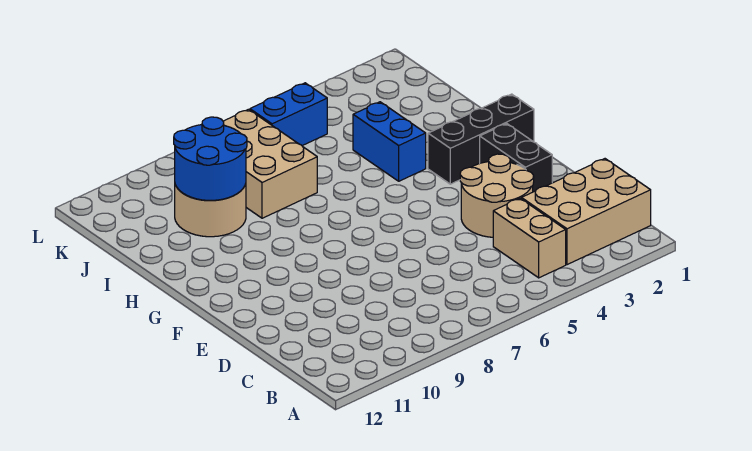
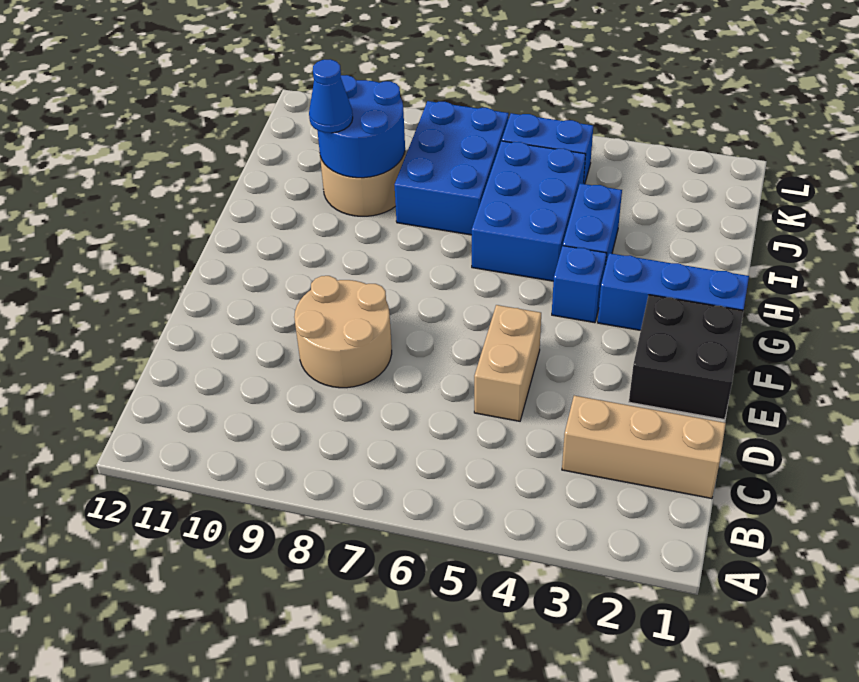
tan brick B1:C3 level 1 -> tan brick C1:C3 level 1
tan brick B4:C4 level 1 -> tan brick D5:E5 level 1
tan round brick D3:E4 level 1 -> tan round brick D8:E9 level 1
black brick E2:F2 level 1 -> black brick E1:F2 level 1
black brick G1:G3 level 1 -> blue brick G1:G3 level 1
none -> blue brick G4 level 1
none -> blue brick H5:J6 level 1
tan brick I7:K8 level 1 -> blue brick I7:K8 level 1
none -> blue cone I10 level 3

